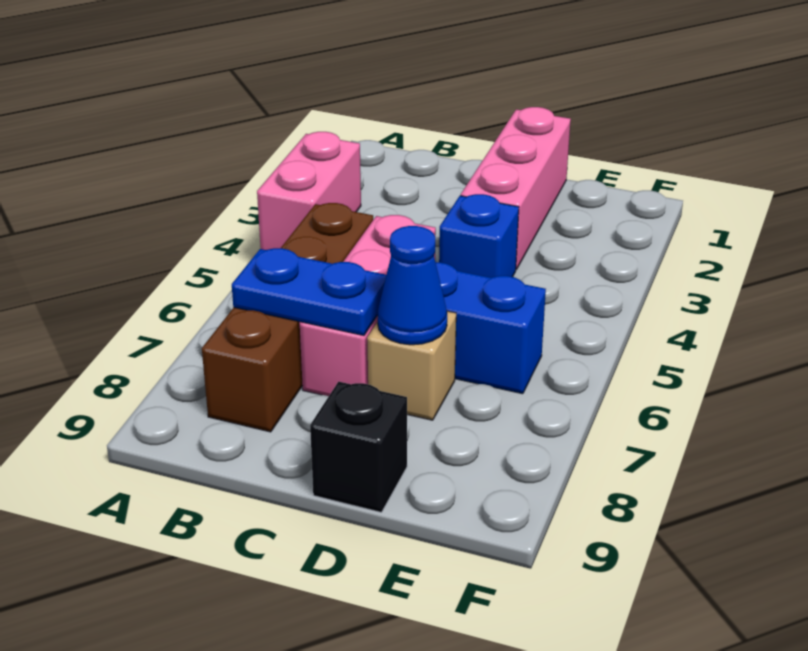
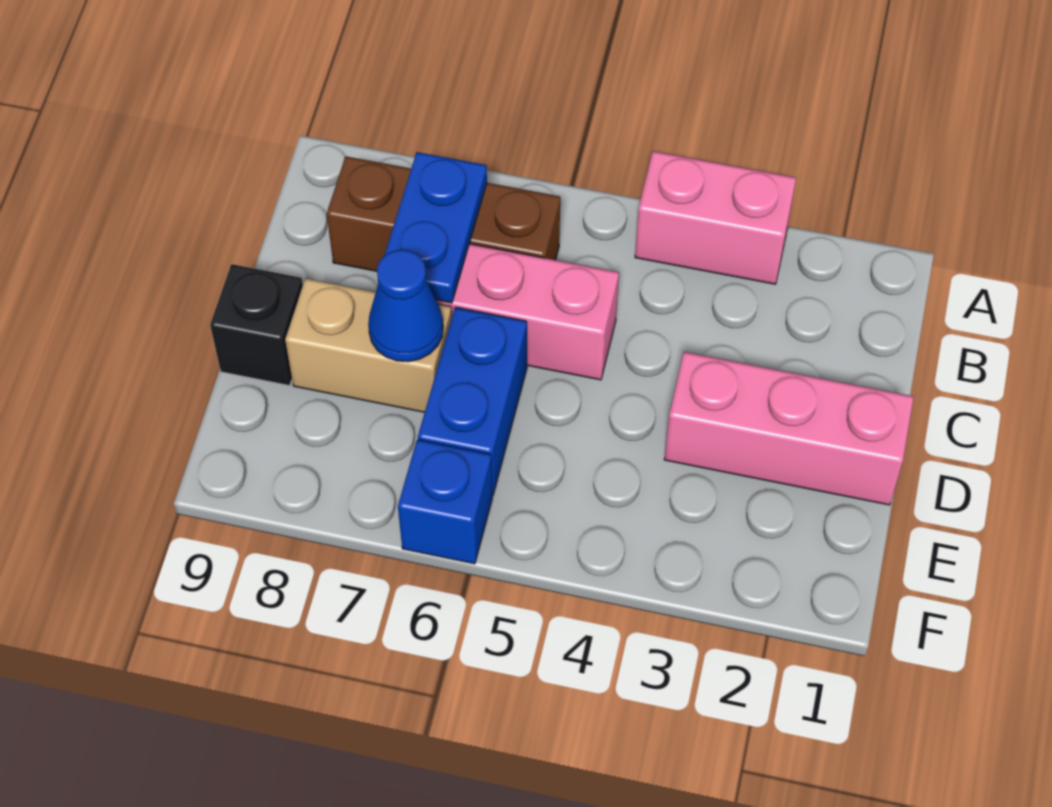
brown brick B5:B8 level 1 -> brown brick B6:B8 level 1
blue brick D4 level 1 -> blue brick F6 level 1
tan brick D7 level 1 -> tan brick D7:D8 level 1

